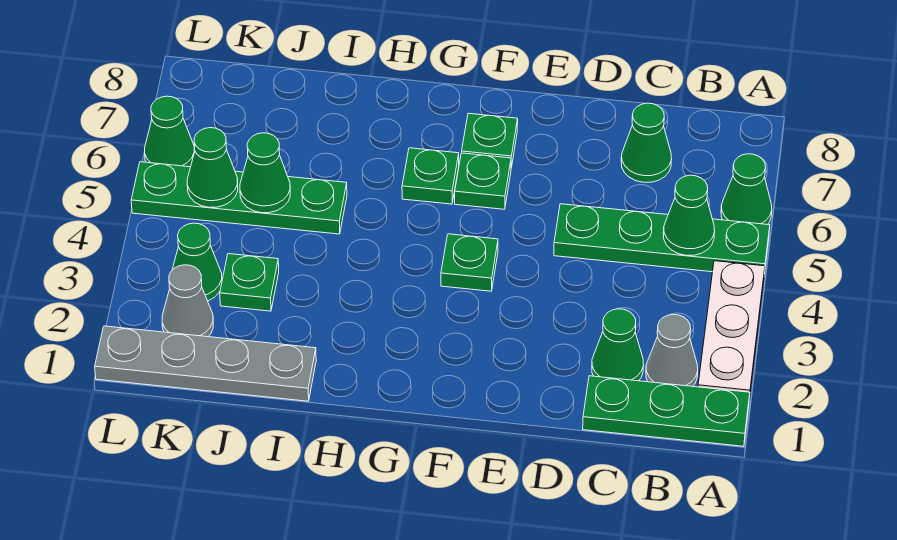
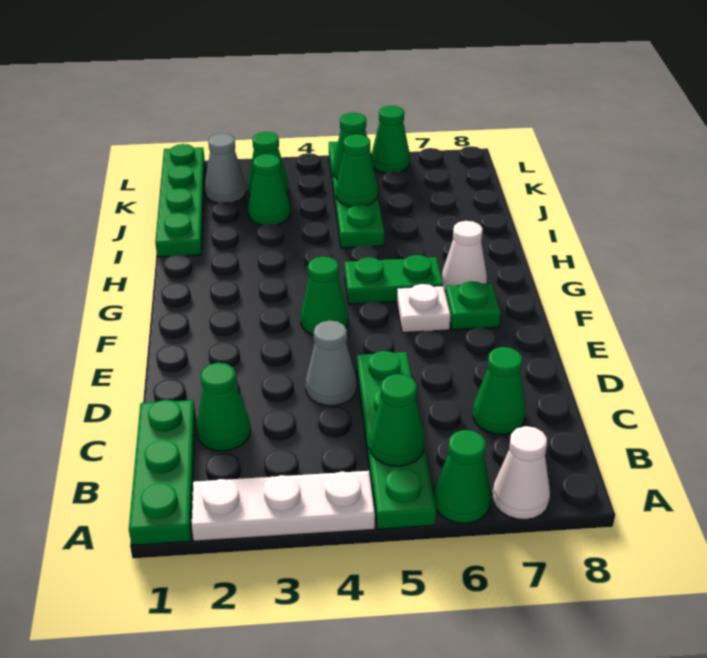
none -> white cone A7 level 1
grey cone B2 level 1 -> grey cone D4 level 1
green plate F4 level 1 -> green cone F4 level 1
green plate F6 level 1 -> white plate F6 level 1
green plate G6 level 1 -> green plate G5:G6 level 1
none -> white cone G7 level 1
grey plate I1:L1 level 1 -> green plate I1:L1 level 1
green plate J3 level 1 -> green cone J3 level 1

